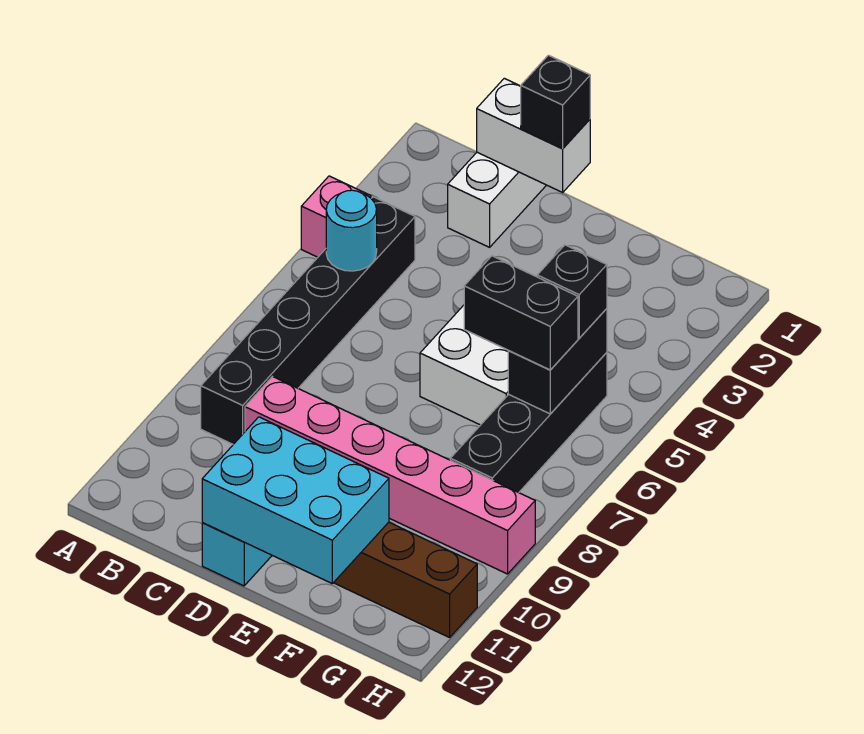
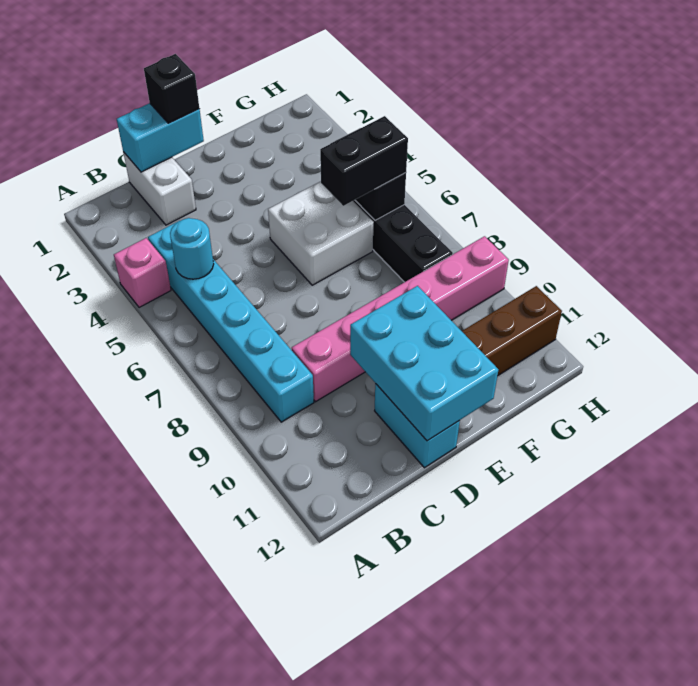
black brick B4:B9 level 1 -> cyan brick B4:B9 level 1
white brick C1:D1 level 2 -> cyan brick C1:D1 level 2
cyan brick D11:F12 level 2 -> cyan brick D10:E12 level 2
black brick G5 level 3 -> none

